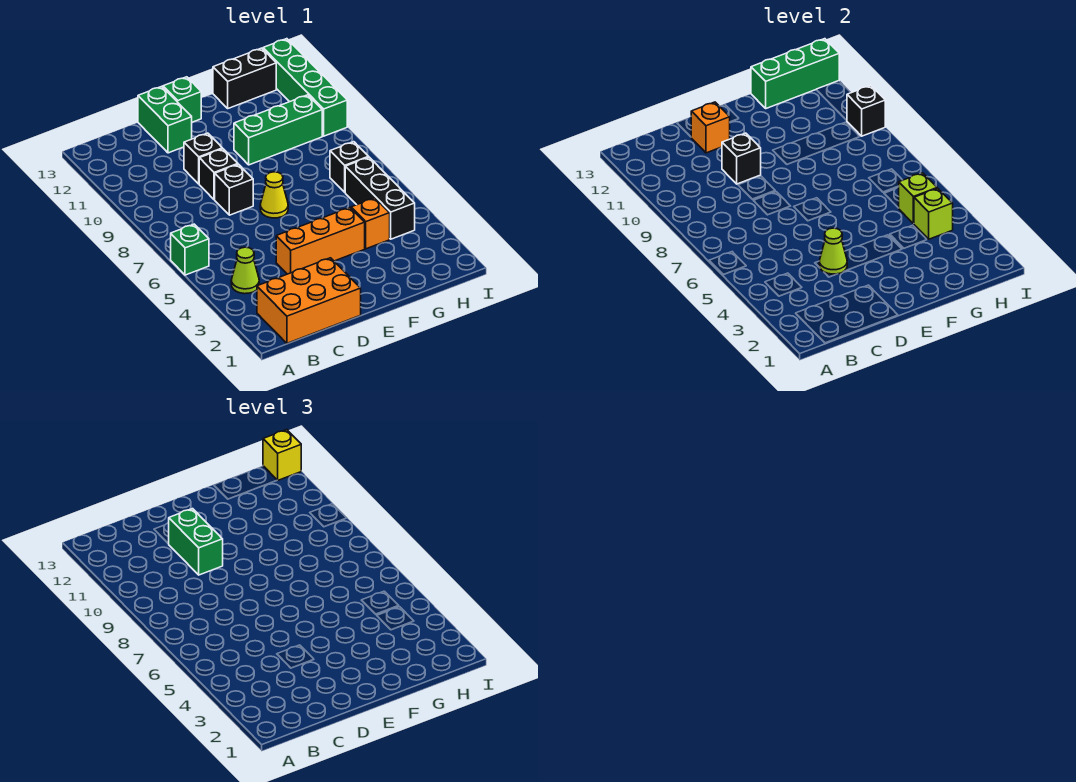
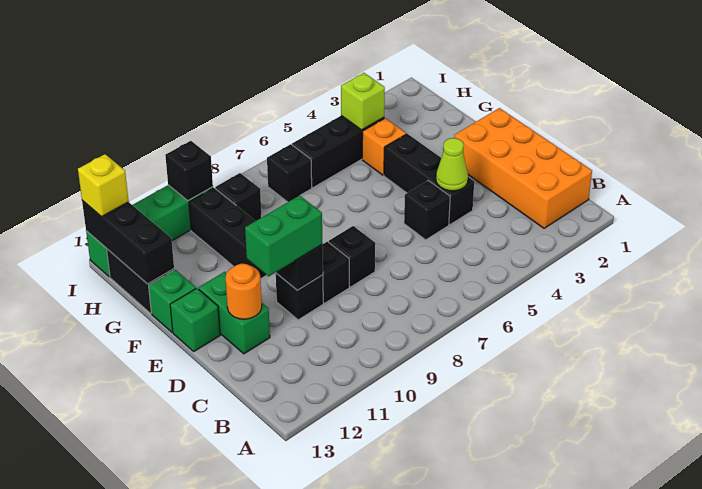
green brick A6 level 1 -> green brick F13 level 1
orange brick B1:D2 level 1 -> orange brick B1:E2 level 1
lime cone B4 level 1 -> none
orange brick D4:F4 level 1 -> black brick D4:F4 level 1
none -> black brick D5 level 1
green brick D12:D13 level 1 -> green brick D12:E12 level 1
orange brick D12 level 2 -> orange round brick D12 level 2
yellow cone E7 level 1 -> none
green brick F10:H10 level 1 -> black brick F10:H10 level 1
green brick G13:I13 level 2 -> black brick G13:I13 level 2
lime brick H5 level 2 -> none
none -> black brick H9 level 1

